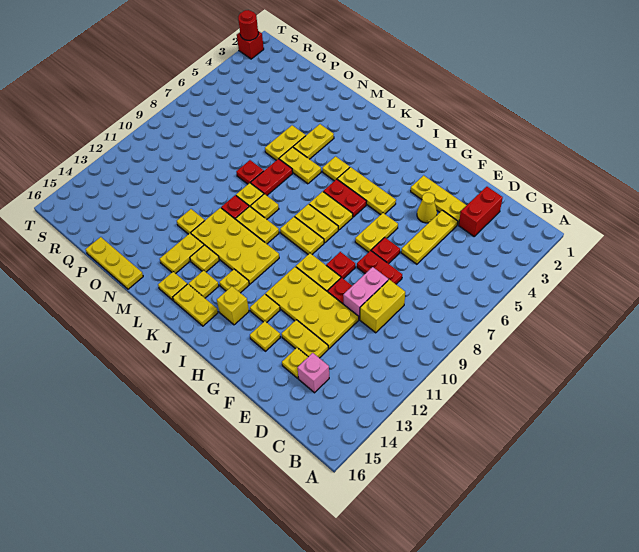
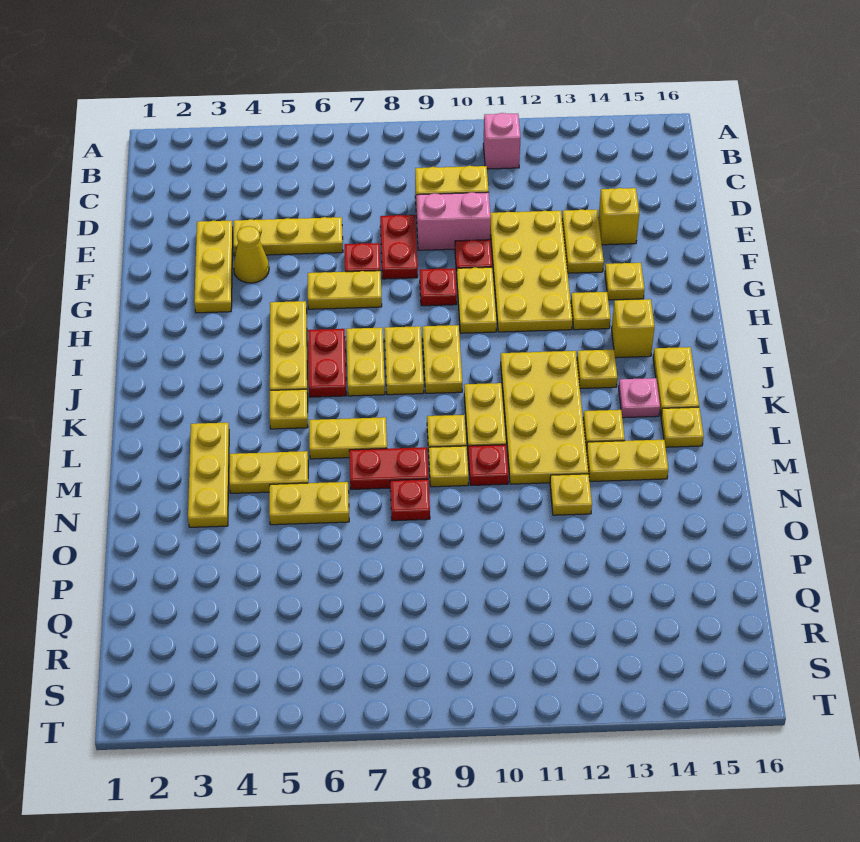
red brick D2:D3 level 1 -> none
pink brick D14 level 1 -> pink brick B11 level 1
yellow plate E14 level 1 -> yellow brick E14 level 1
yellow plate K14 level 1 -> pink plate K14 level 1
yellow plate L6:M6 level 1 -> yellow plate L6:L7 level 1
yellow plate N16:P16 level 1 -> yellow plate L3:N3 level 1
red brick T2 level 1 -> none
red round brick T2 level 2 -> none

